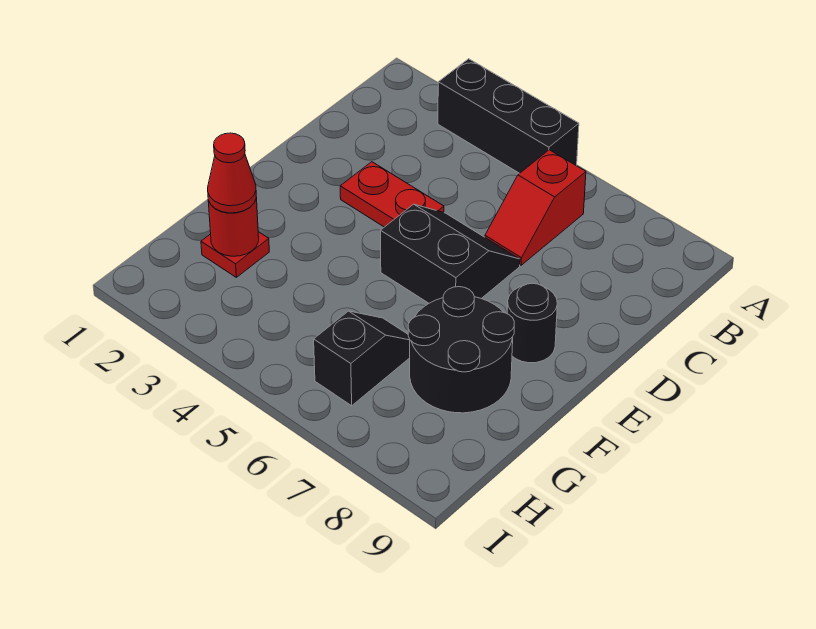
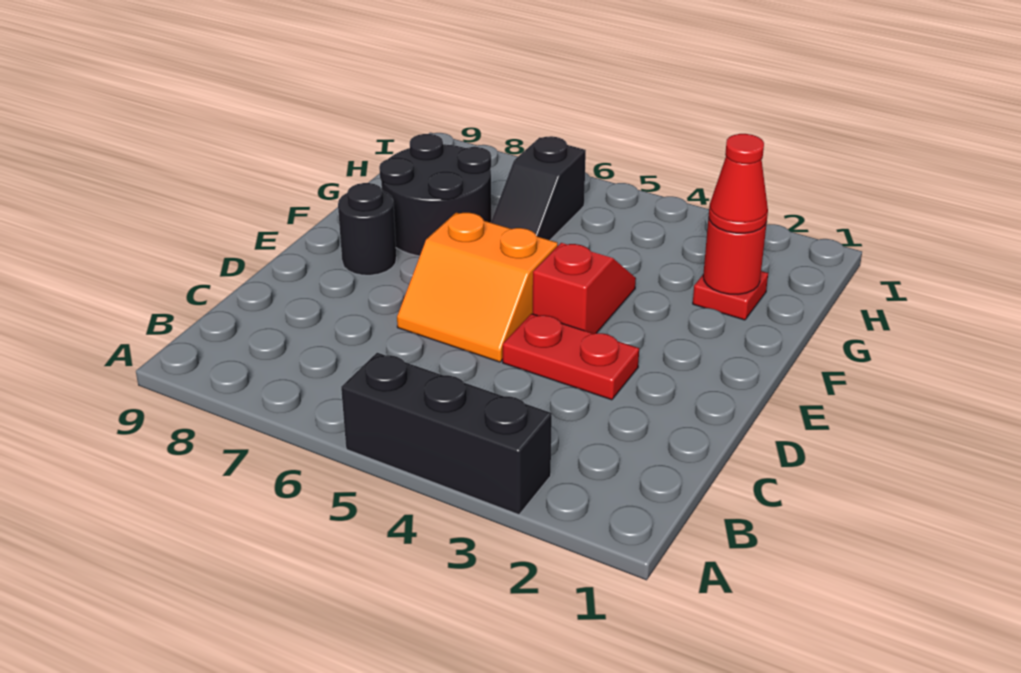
red slope B6:C6 level 1 top B -> red slope E4:F4 level 1 top E
black slope D5:E6 level 1 top E -> orange slope D5:E6 level 1 top E

